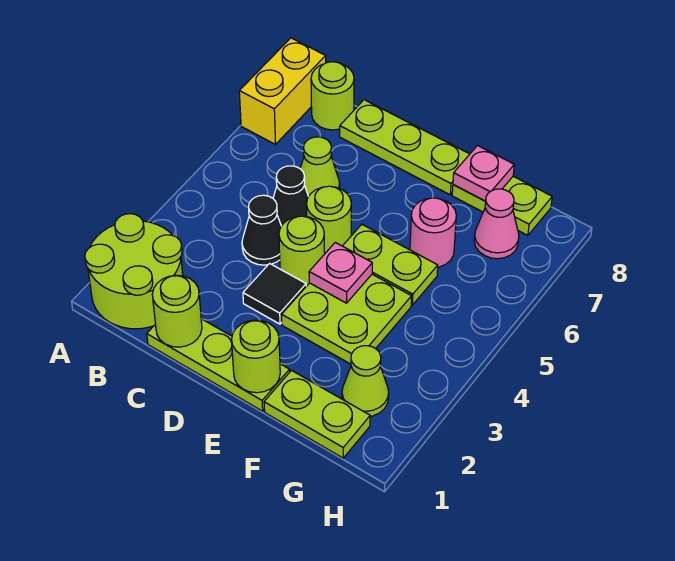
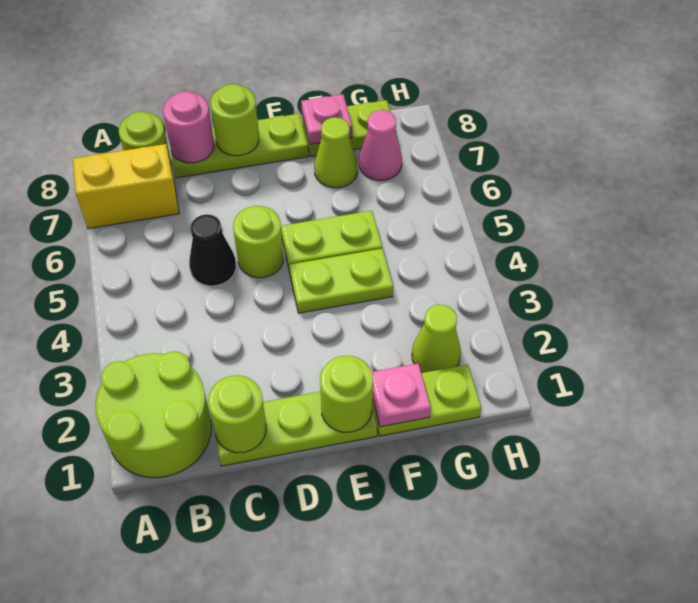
yellow brick A7:A8 level 1 -> yellow brick A7:B7 level 1
black cone C4 level 1 -> none
lime cone C6 level 1 -> lime cone F7 level 1
black tile D3 level 1 -> none
lime round brick D4 level 1 -> lime round brick D8 level 2
lime plate E3:F4 level 1 -> lime plate E4:F4 level 1
pink plate E4 level 2 -> pink plate F1 level 2
pink round brick F6 level 1 -> pink round brick C8 level 2

